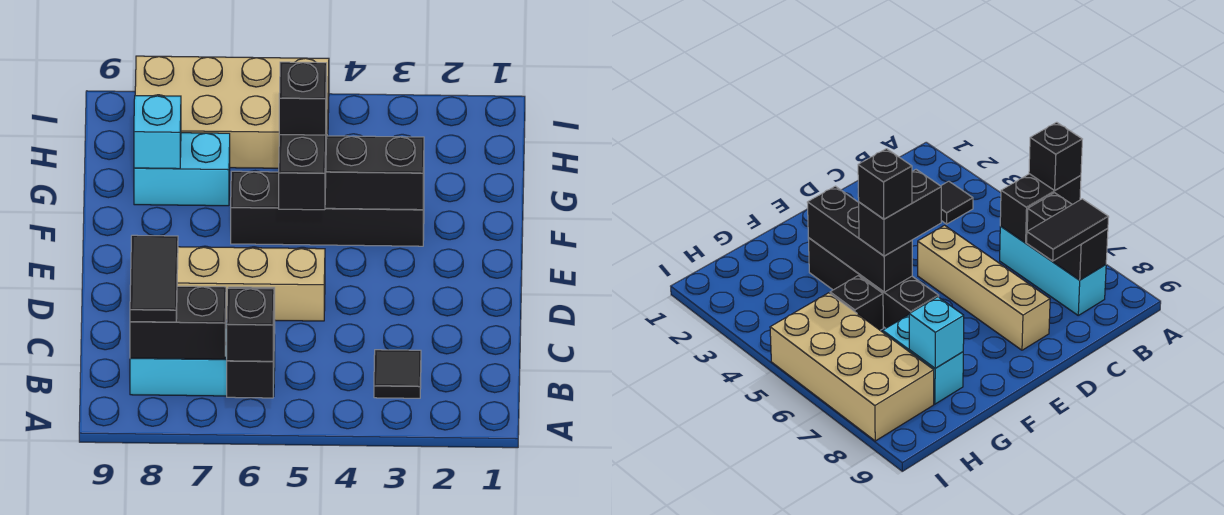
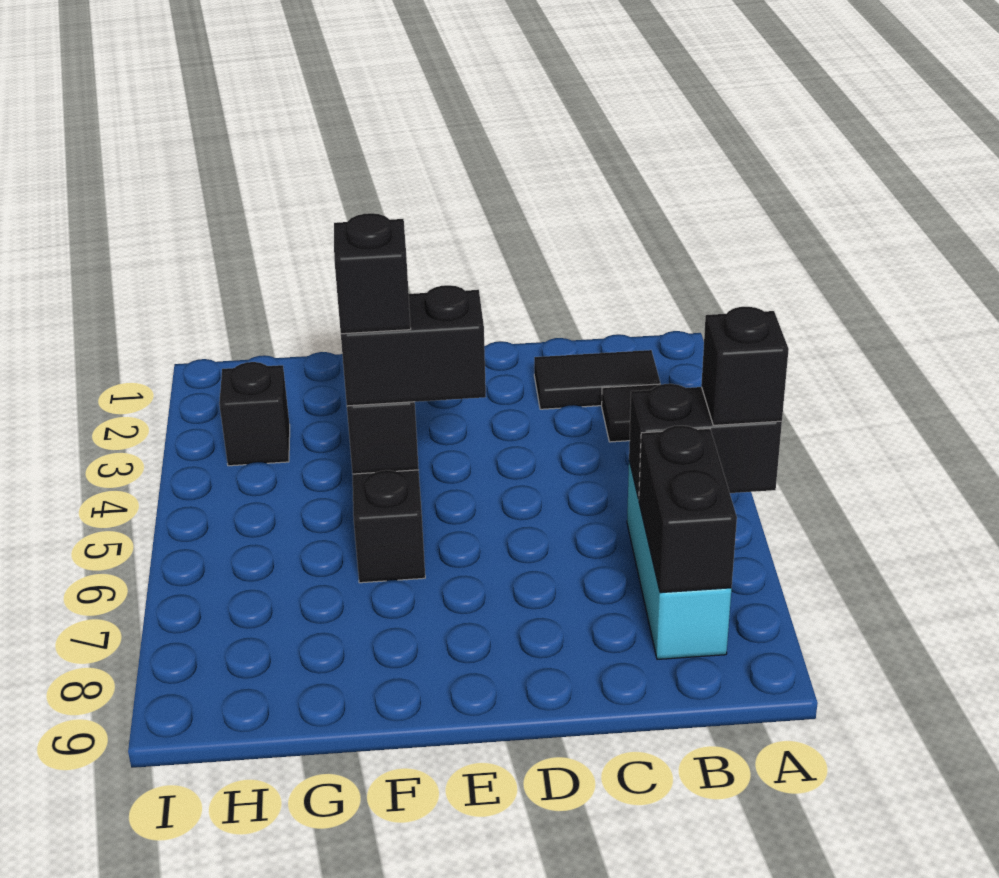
black tile B8:C8 level 3 -> black tile B2:C2 level 1
tan brick D5:D8 level 1 -> none
black brick G5 level 1 -> black brick H3 level 1
cyan brick G7:G8 level 1 -> none
cyan brick G8 level 2 -> none
tan brick H5:I8 level 1 -> none

